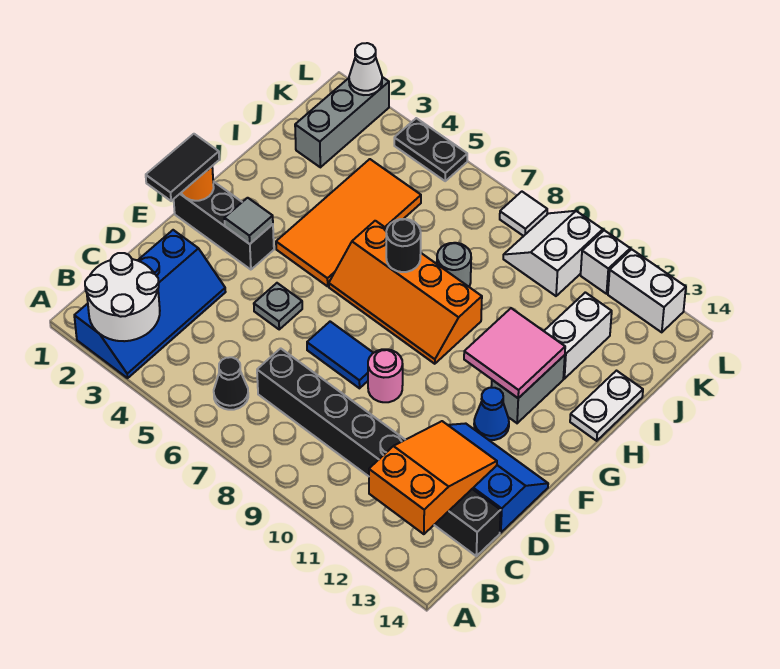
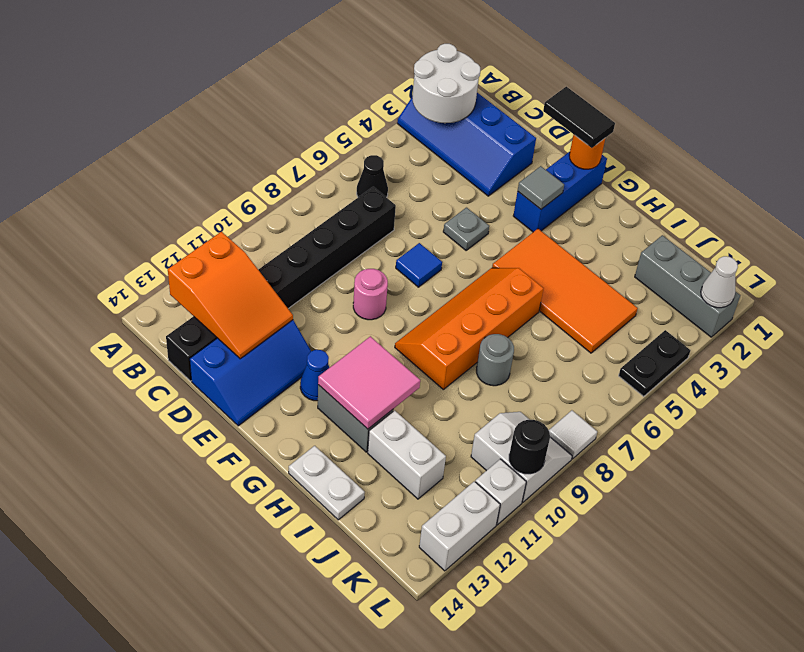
blue tile E7:E8 level 1 -> blue tile E7 level 1
black brick F1:F3 level 1 -> blue brick F1:F3 level 1
black round brick H7 level 2 -> black round brick L10 level 2

